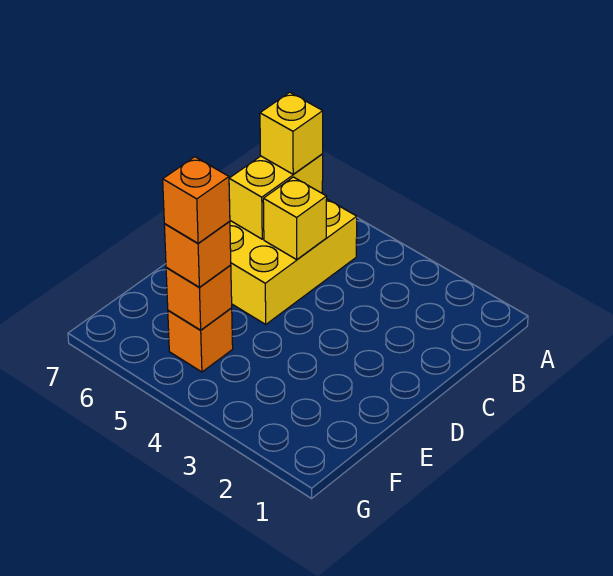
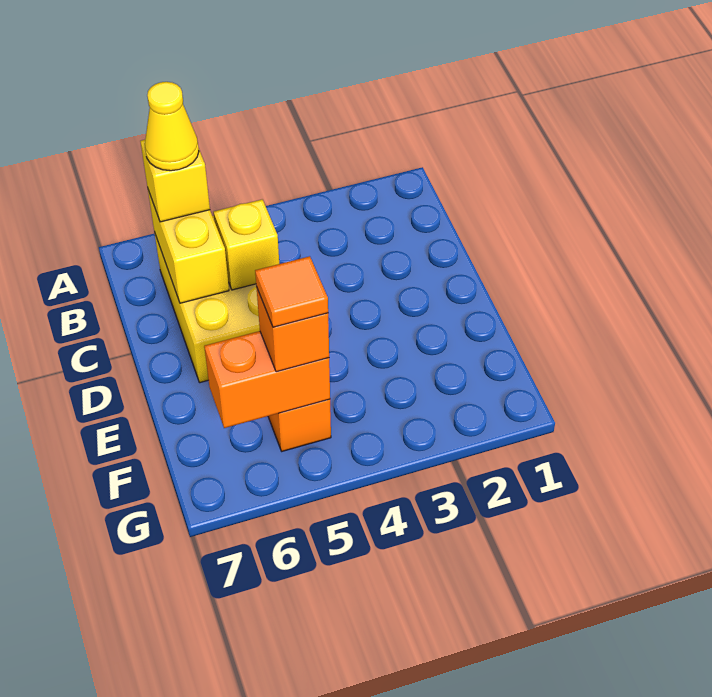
none -> yellow cone B6 level 4
orange brick F5 level 2 -> orange brick F5:F6 level 2
orange brick F5 level 4 -> orange tile F5 level 4

